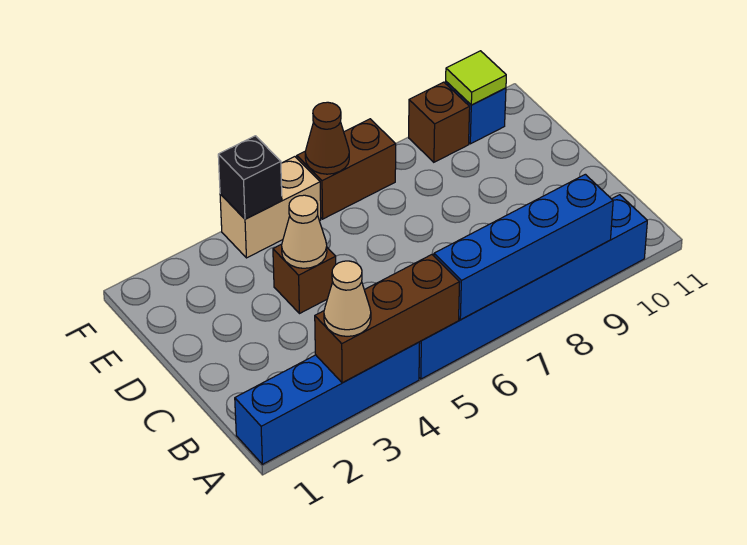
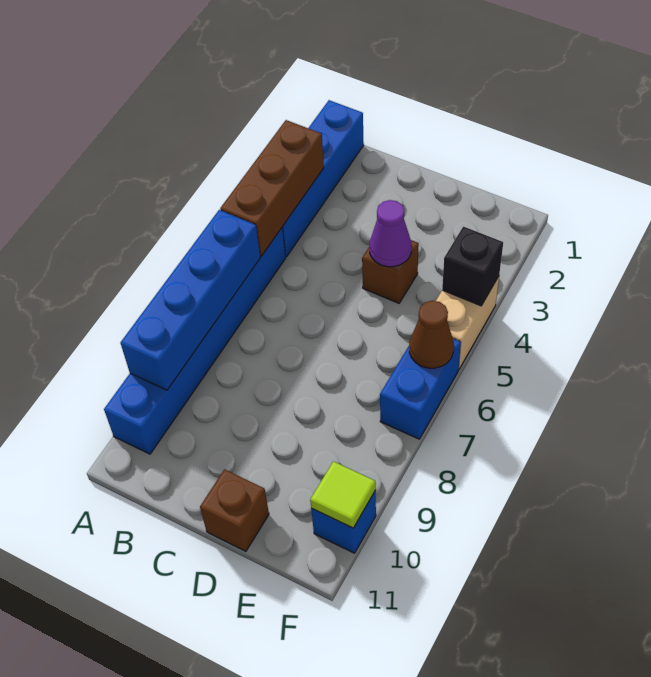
tan cone A3 level 3 -> none
tan cone D4 level 2 -> purple cone D4 level 2
brown brick F6:F7 level 1 -> blue brick F6:F7 level 1
brown brick F9 level 1 -> brown brick D11 level 1

